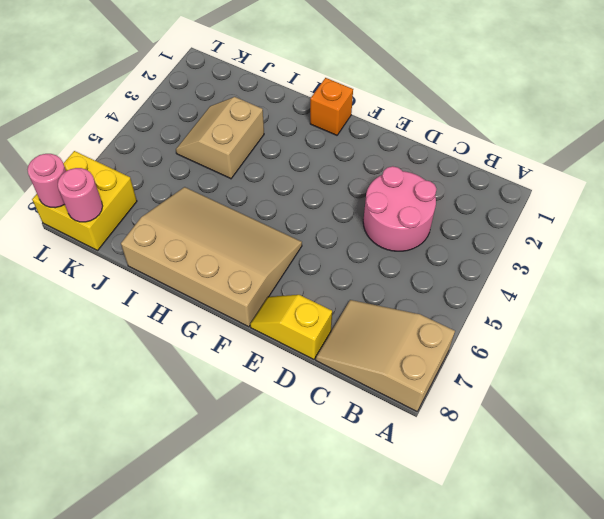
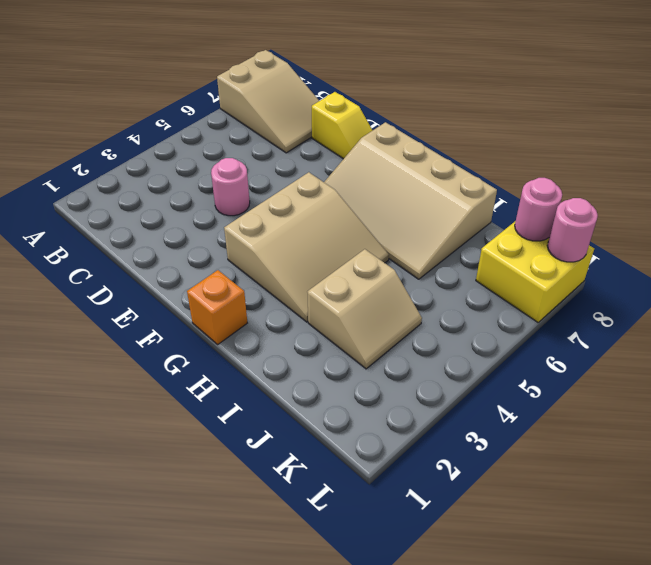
pink round brick C3:D4 level 1 -> pink round brick D4 level 1
none -> tan slope F3:H5 level 1 top F

